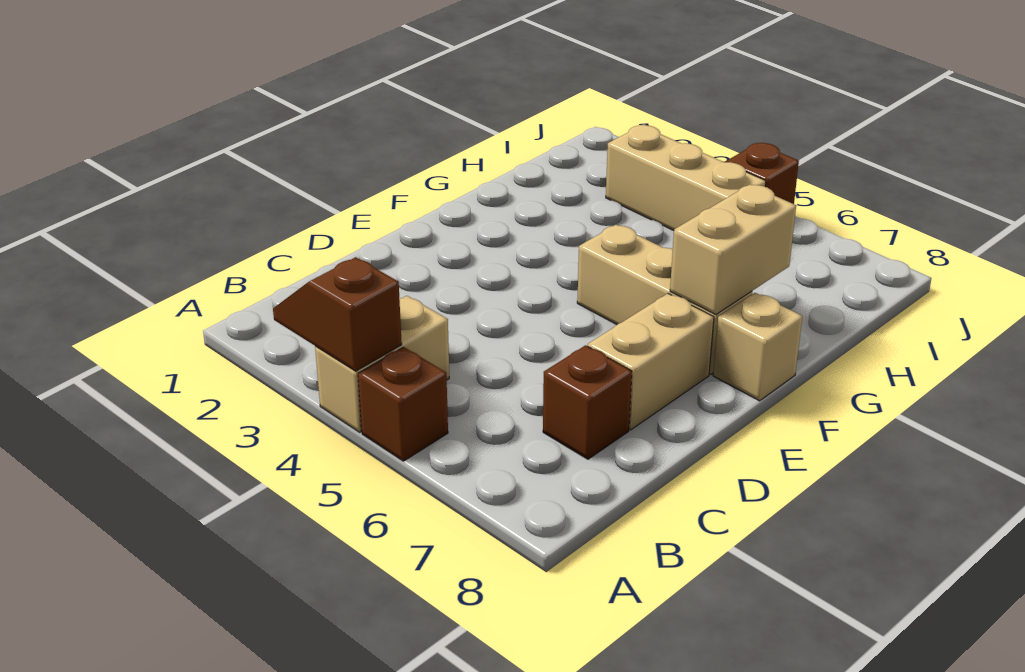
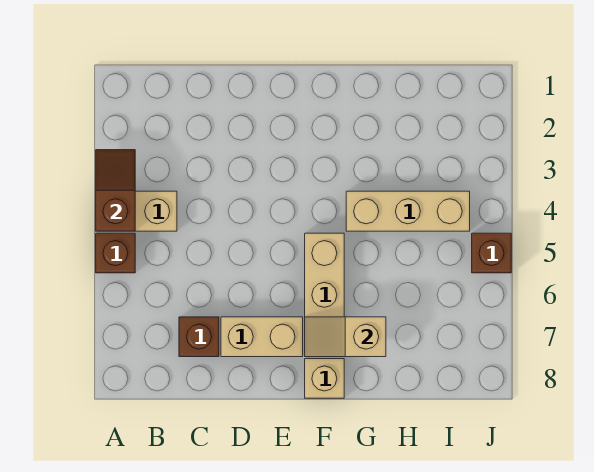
tan brick F7:G7 level 2 -> tan slope F7:G7 level 2 top G
tan brick I3:I5 level 1 -> tan brick G4:I4 level 1

